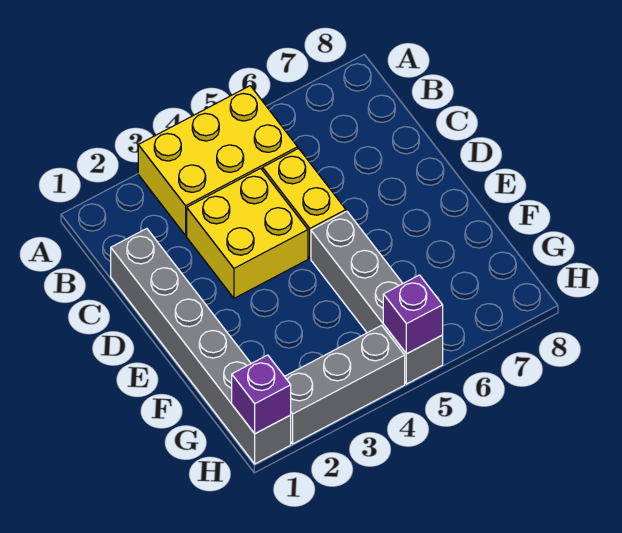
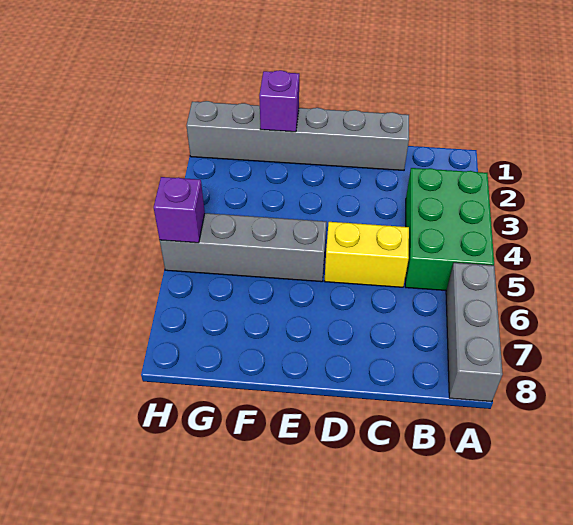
yellow brick A3:B5 level 1 -> green brick A3:B5 level 1
yellow brick C3:D4 level 1 -> none
purple brick H1 level 2 -> purple brick F1 level 2
grey brick H2:H4 level 1 -> grey brick A6:A8 level 1

